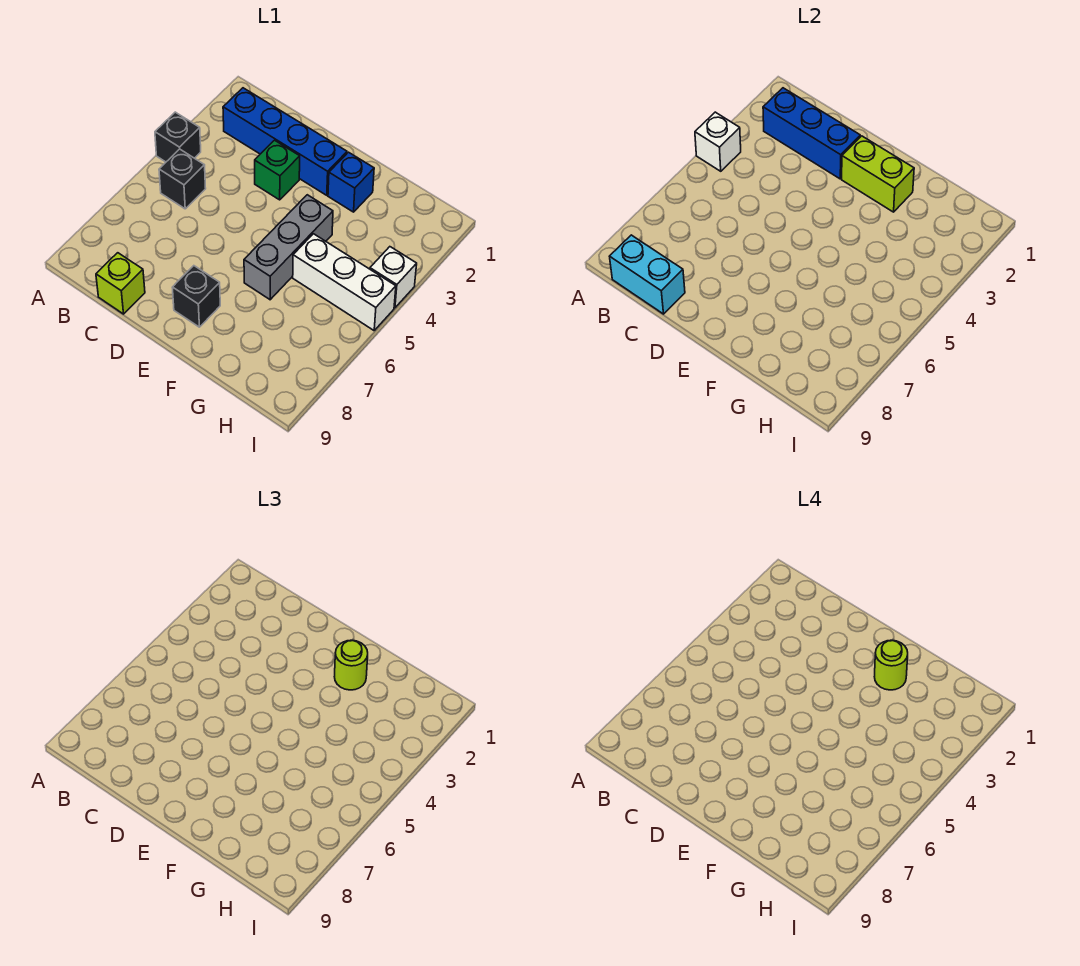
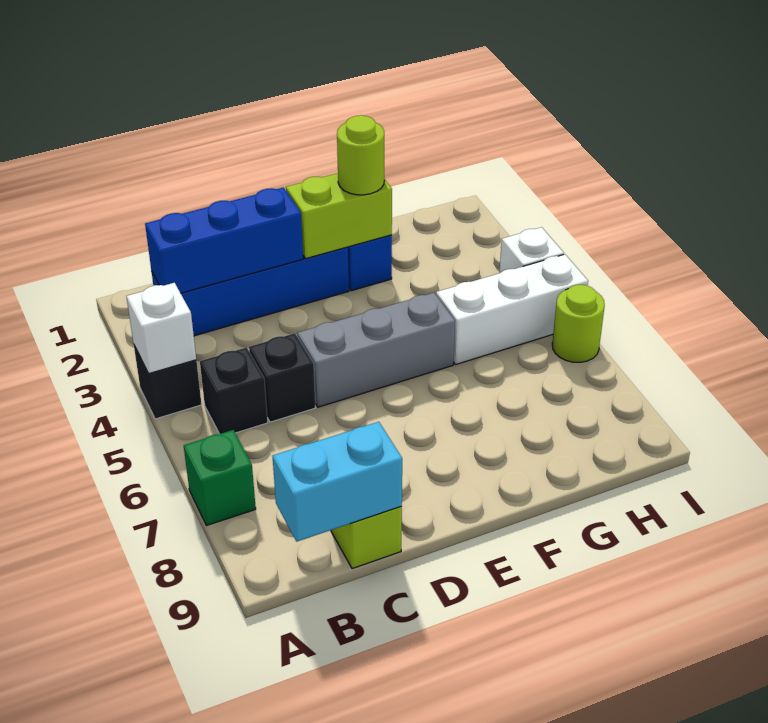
green brick D3 level 1 -> green brick A7 level 1
black brick E8 level 1 -> black brick C5 level 1
lime round brick F2 level 4 -> lime round brick I6 level 1
grey brick F4:F6 level 1 -> grey brick D5:F5 level 1

